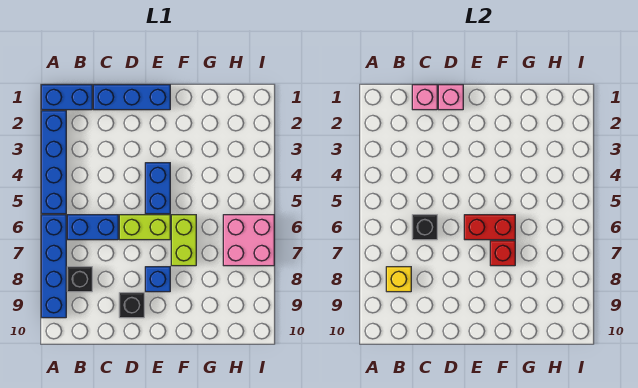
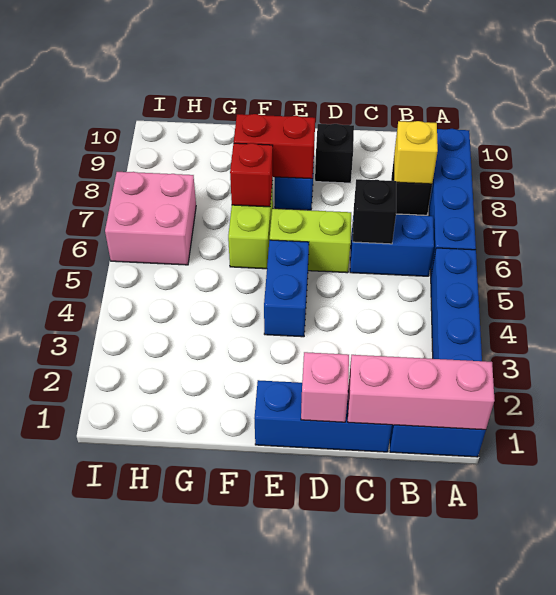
pink brick C1 level 2 -> pink brick A1:C1 level 2
red brick E6:F6 level 2 -> red brick E8:F8 level 2

